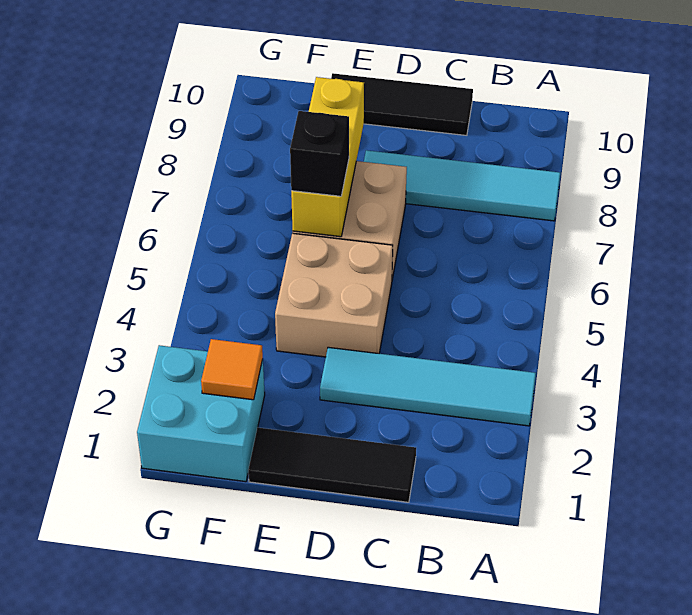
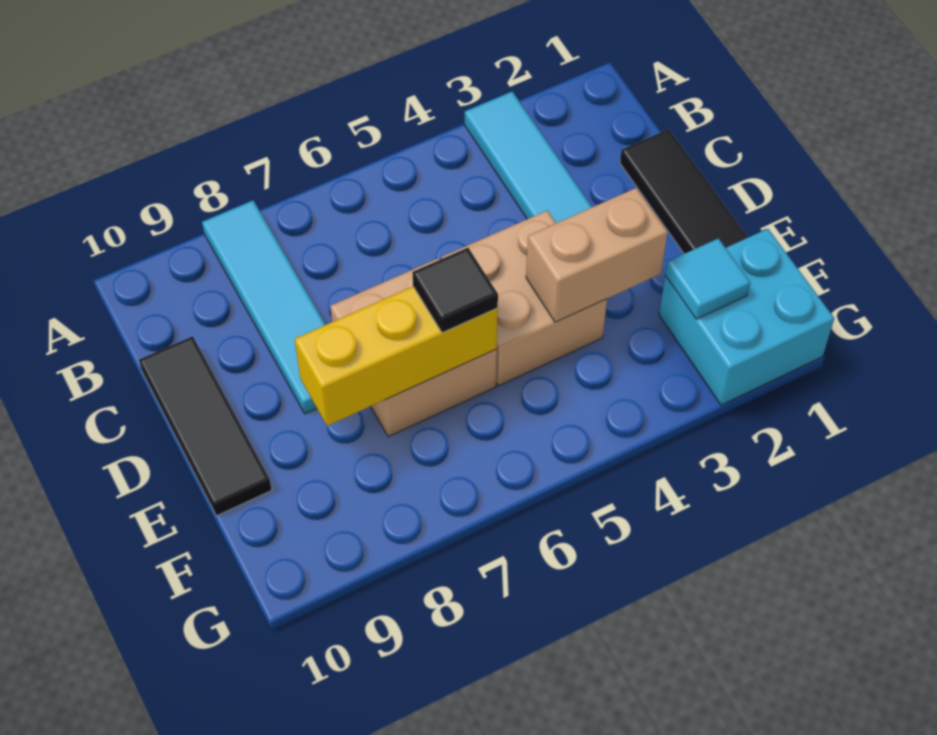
none -> tan brick E3:E4 level 2
black brick E6 level 3 -> black tile E6 level 3
orange tile F2 level 2 -> cyan tile F2 level 2

